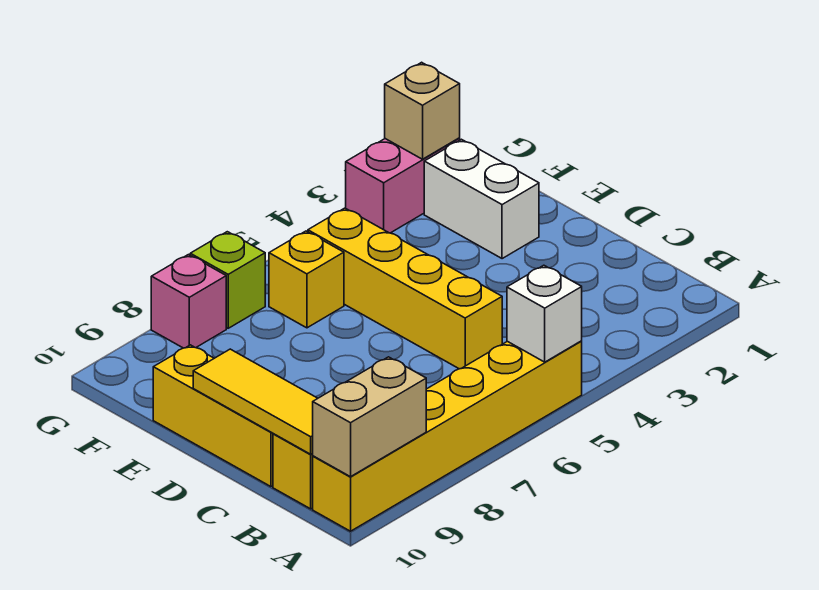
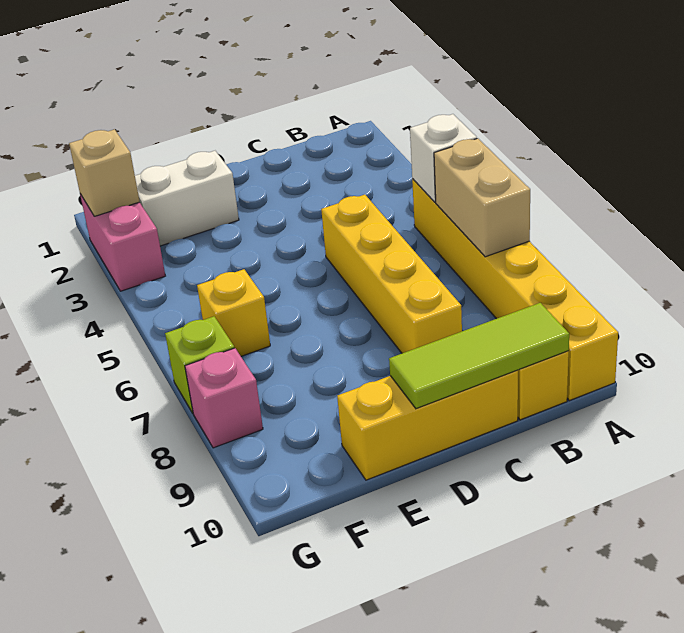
tan brick A9:A10 level 2 -> tan brick A6:A7 level 2
yellow tile B10:D10 level 2 -> lime tile B10:D10 level 2
yellow brick C5:F5 level 1 -> yellow brick C5:C8 level 1

